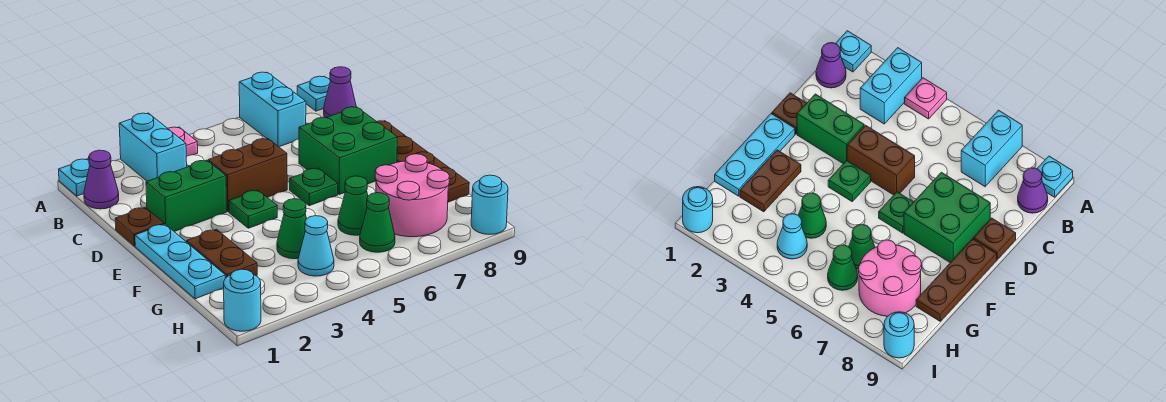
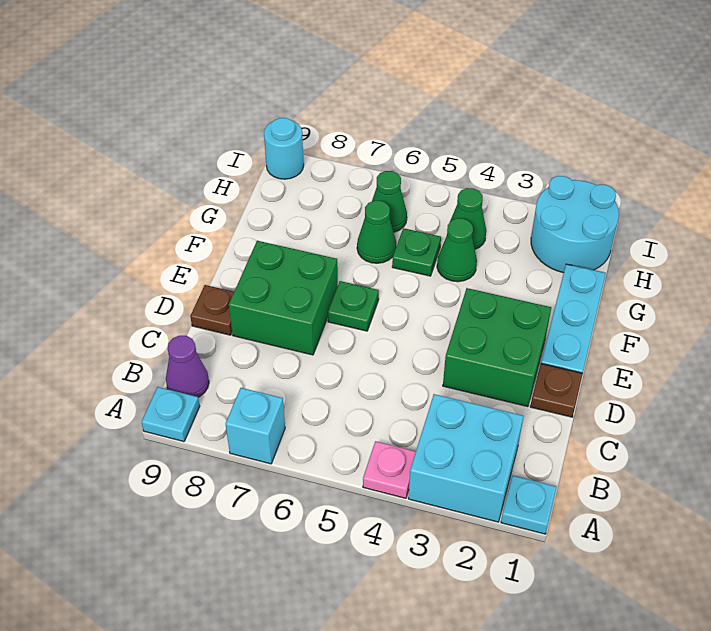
cyan brick A3:B3 level 1 -> cyan brick A2:B3 level 1
cyan brick A7:B7 level 1 -> cyan brick A7 level 1
purple cone B1 level 1 -> none
green brick D2:D3 level 1 -> green brick D2:E3 level 1
brown brick D4:D5 level 1 -> none
green plate E4 level 1 -> green plate G5 level 1
brown plate E9:G9 level 1 -> none
brown plate F2:G2 level 1 -> none
pink round brick G7:H8 level 1 -> none
cyan cone H4 level 1 -> green cone H4 level 1
cyan round brick I1 level 1 -> cyan round brick H1:I2 level 1

